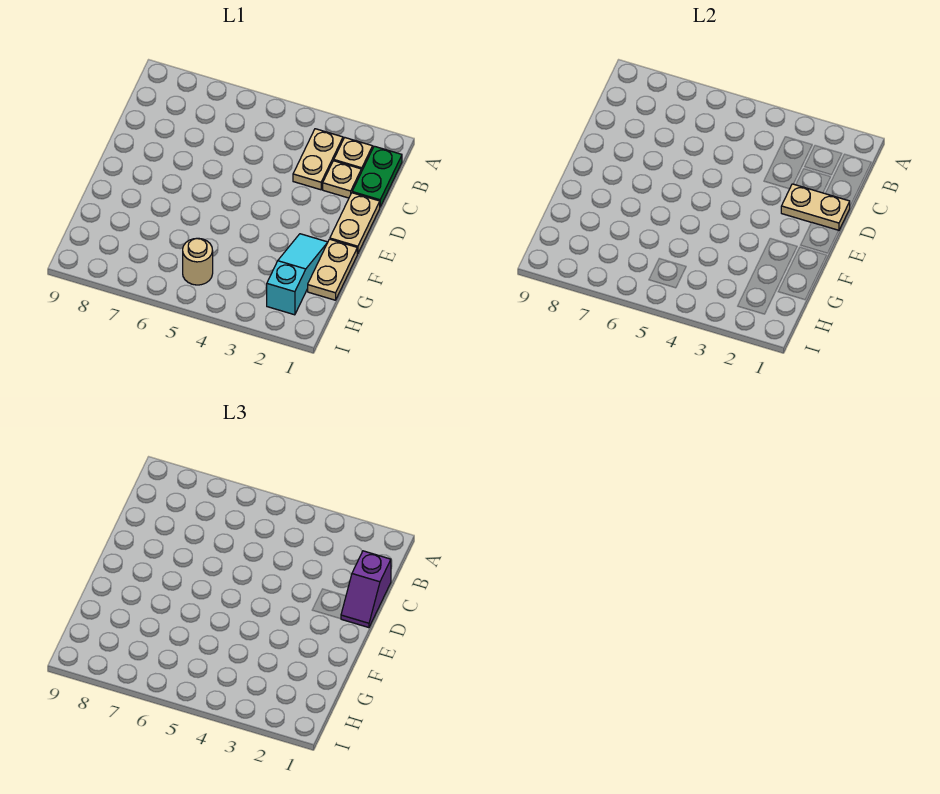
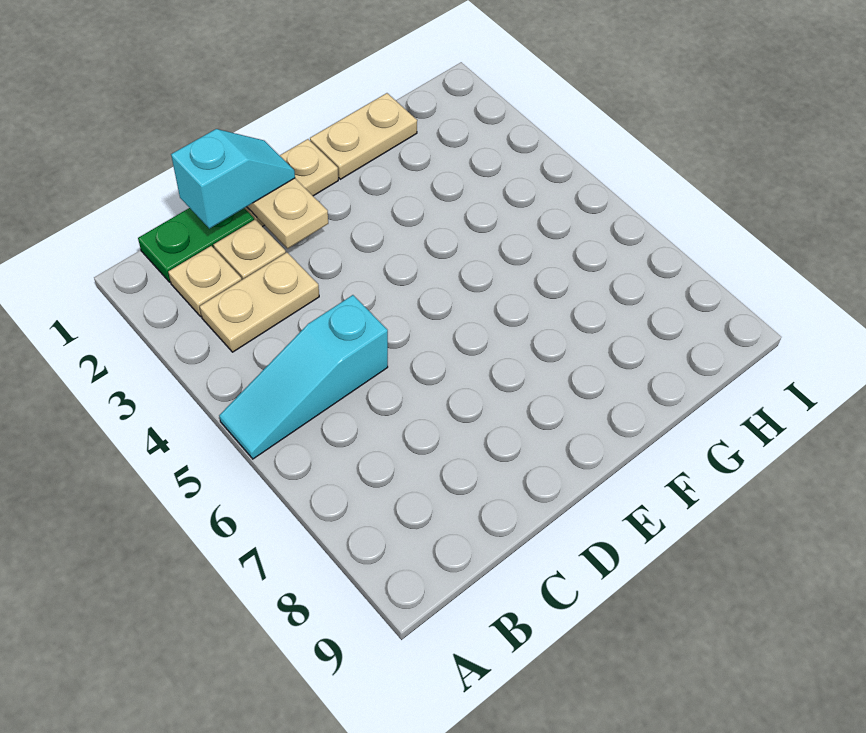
purple slope C1:D1 level 3 top C -> cyan slope C1:D1 level 3 top C
cyan slope F2:H2 level 1 top H -> cyan slope A5:C5 level 1 top C
tan round brick H5 level 1 -> none

